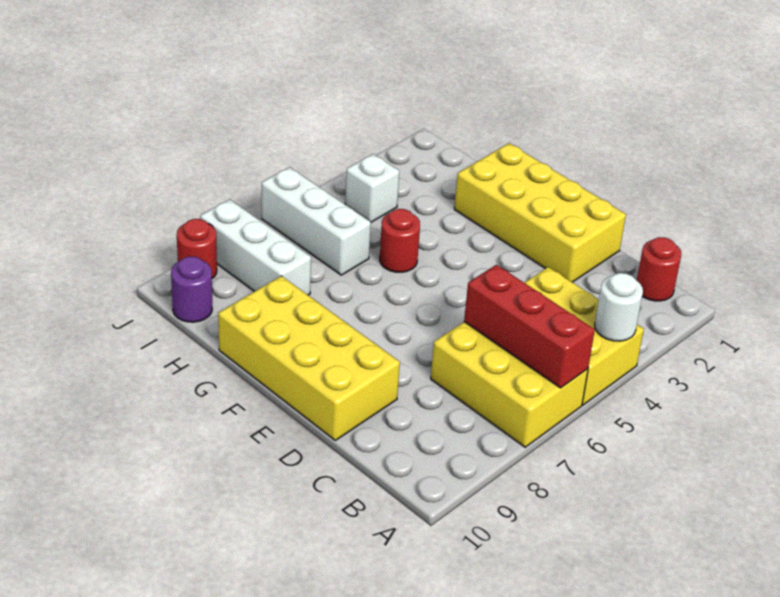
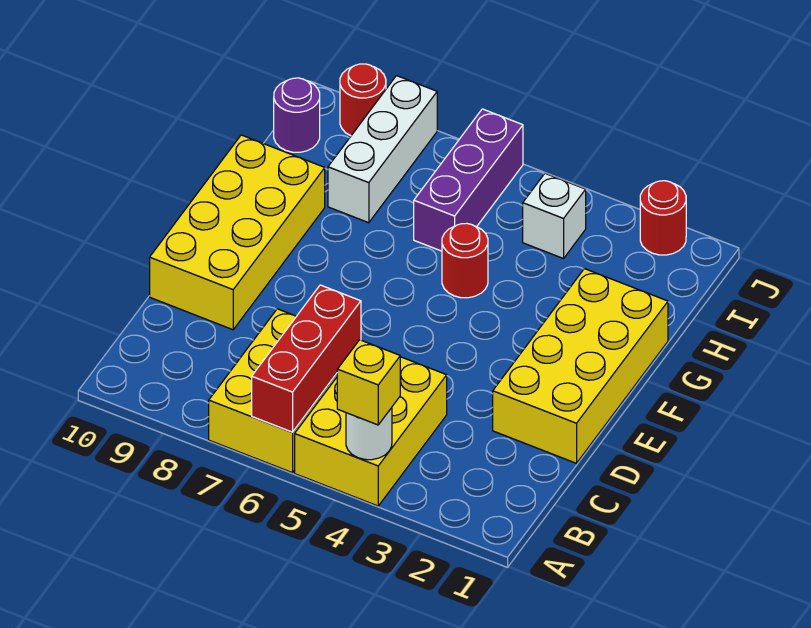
none -> yellow brick A4 level 3
red round brick B1 level 1 -> red round brick J2 level 1
white brick H6:J6 level 1 -> purple brick H6:J6 level 1

